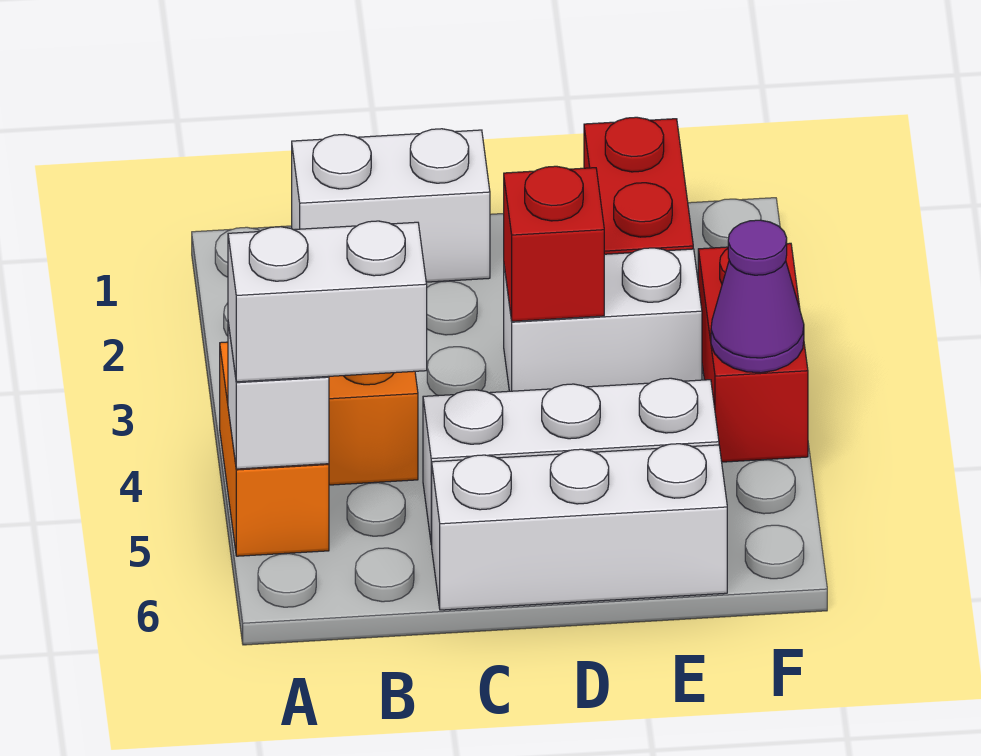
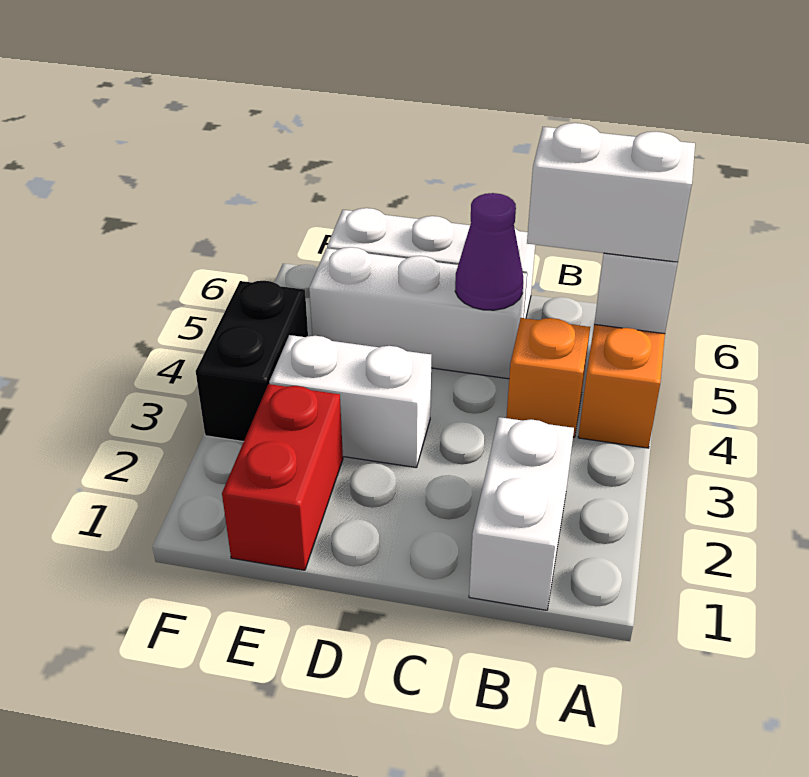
white brick B1:C1 level 1 -> white brick B1:B2 level 1
red brick D3 level 2 -> none
red brick F3:F4 level 1 -> black brick F3:F4 level 1
purple cone F4 level 2 -> purple cone C5 level 2

